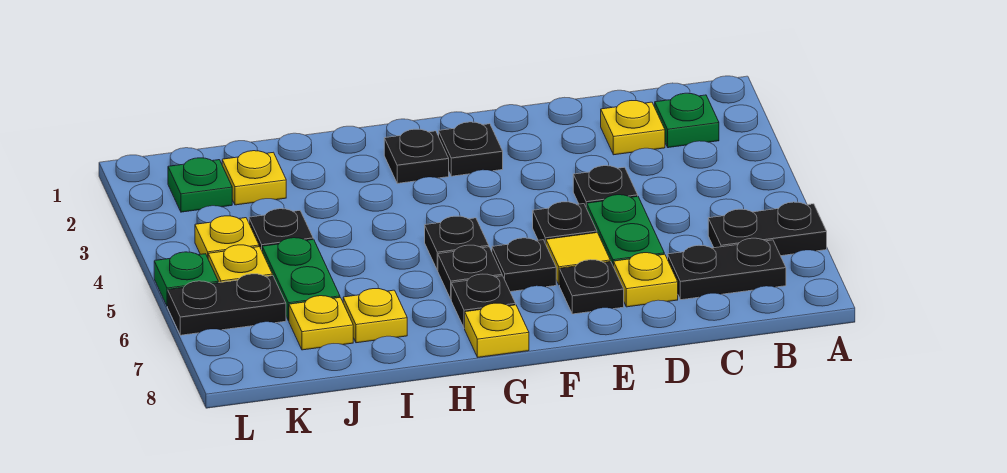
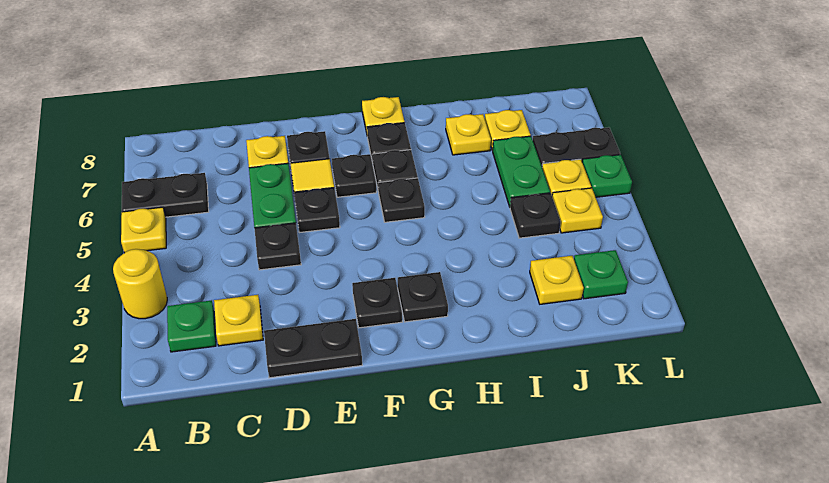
none -> yellow round brick A3 level 1
none -> yellow plate A5 level 1
black plate B7:C7 level 1 -> black plate D1:E1 level 1

